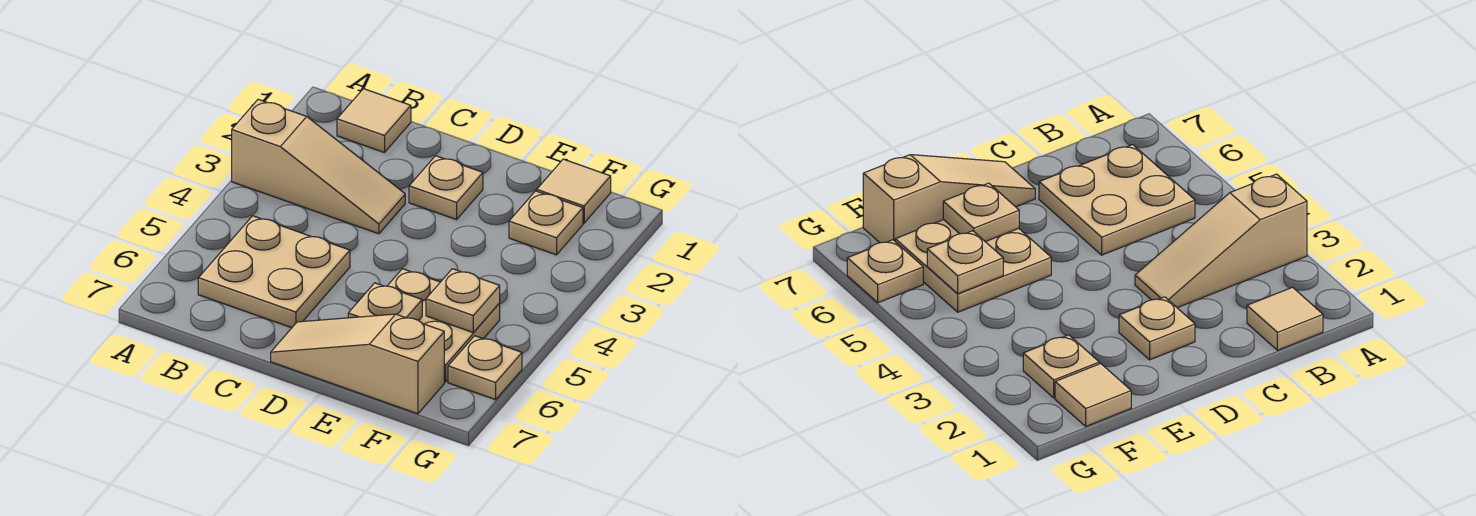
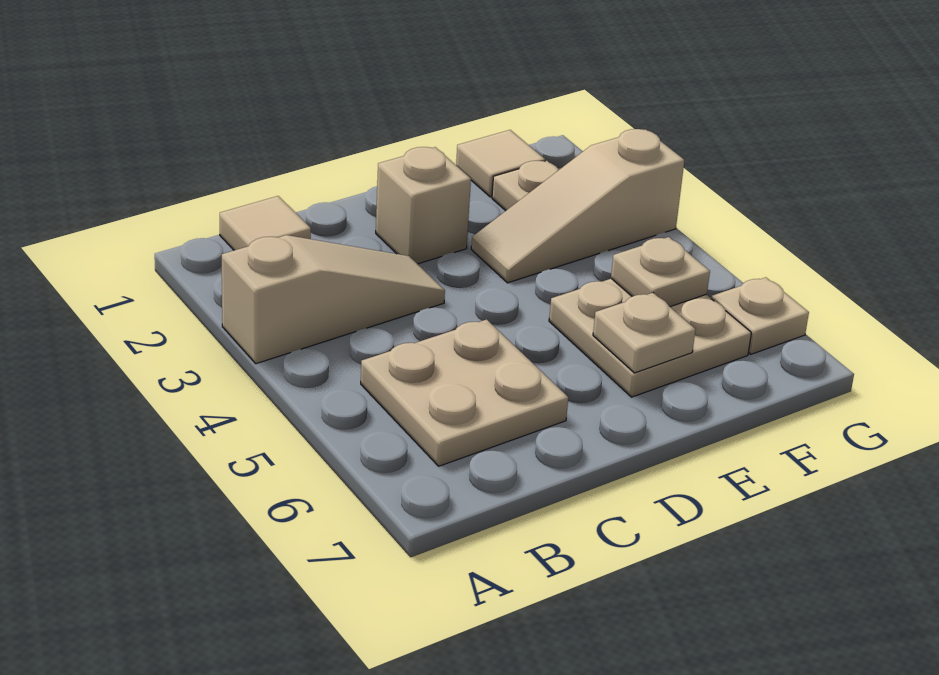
tan plate D2 level 1 -> tan brick D2 level 1
tan slope D7:F7 level 1 top F -> tan slope E3:G3 level 1 top G

